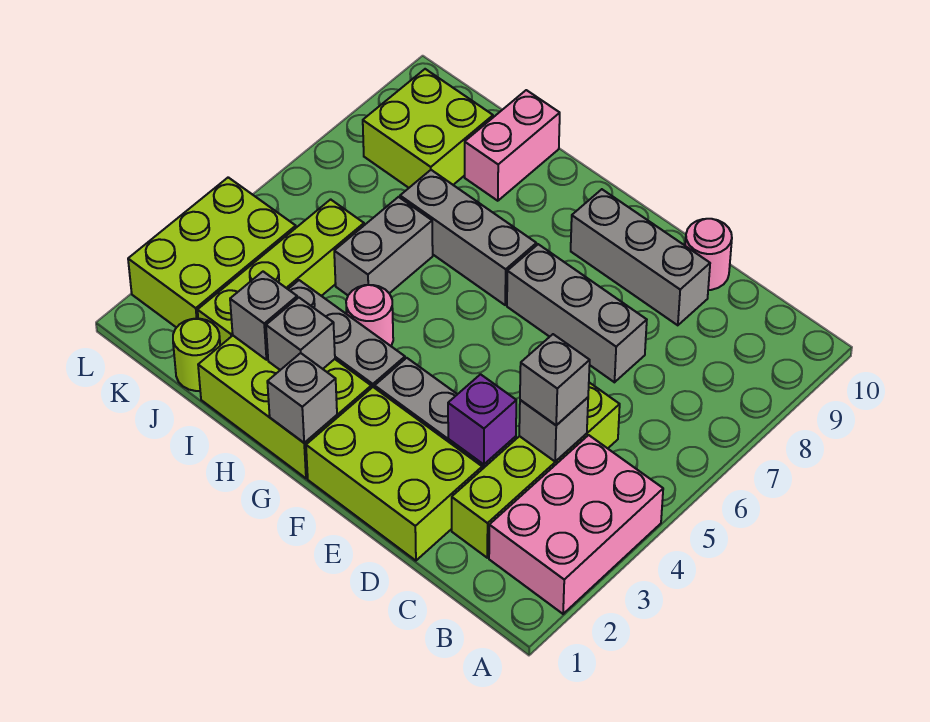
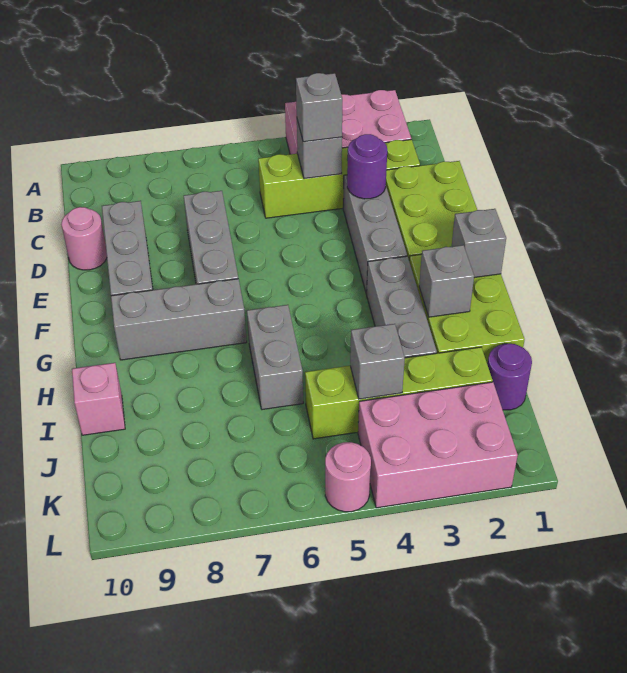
purple brick D3 level 2 -> purple round brick D3 level 2
grey brick G7:I7 level 1 -> grey brick G7:G9 level 1
pink round brick H4 level 1 -> pink round brick L5 level 1
grey brick I2 level 2 -> grey brick J4 level 2
grey brick I5:I6 level 1 -> grey brick H6:I6 level 1
pink brick I9:I10 level 1 -> pink brick I10 level 1
lime round brick J1 level 1 -> purple round brick J1 level 1
lime brick J8:K9 level 1 -> none
lime brick K2:L4 level 1 -> pink brick K2:L4 level 1

